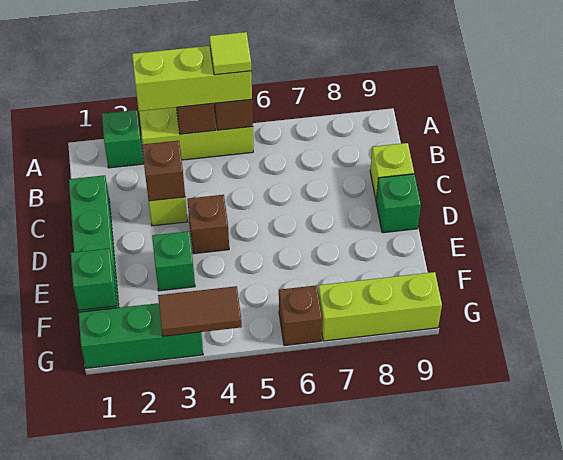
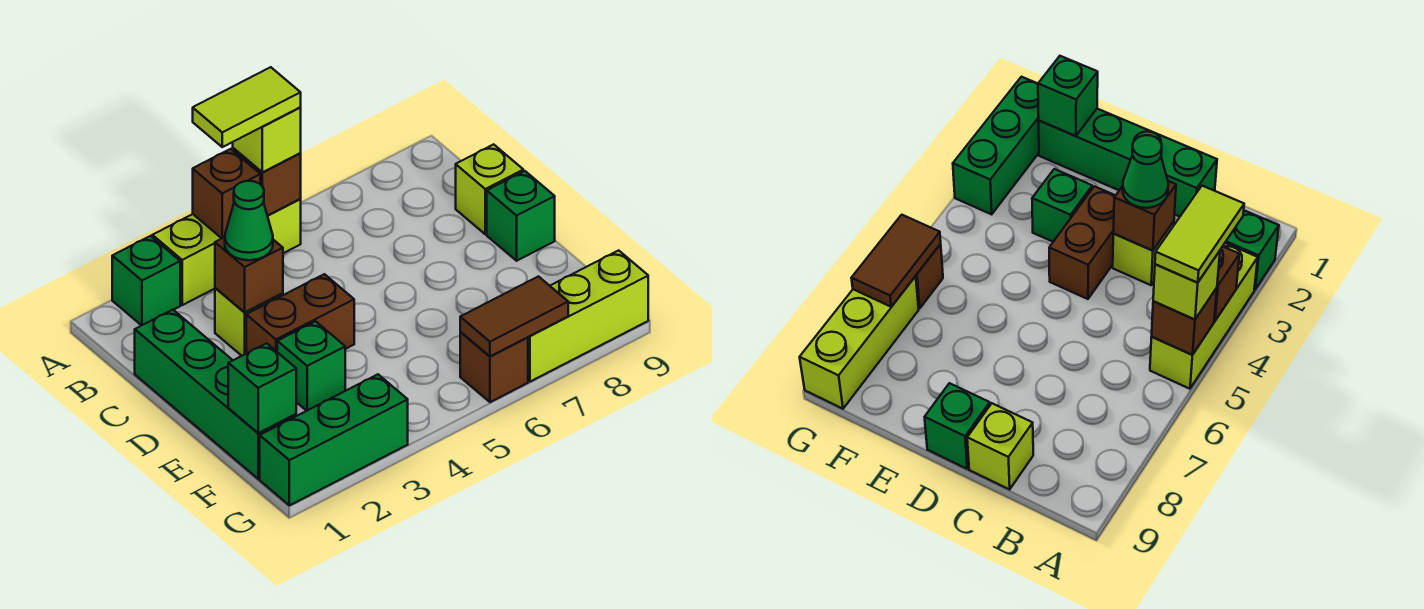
lime brick A3:A5 level 3 -> lime brick A5 level 3
lime tile A5 level 4 -> lime tile A4:A5 level 4
none -> green cone C3 level 3
brown brick D4 level 1 -> brown brick D3:D4 level 1
brown tile G3:G4 level 2 -> brown tile G6:G7 level 2

